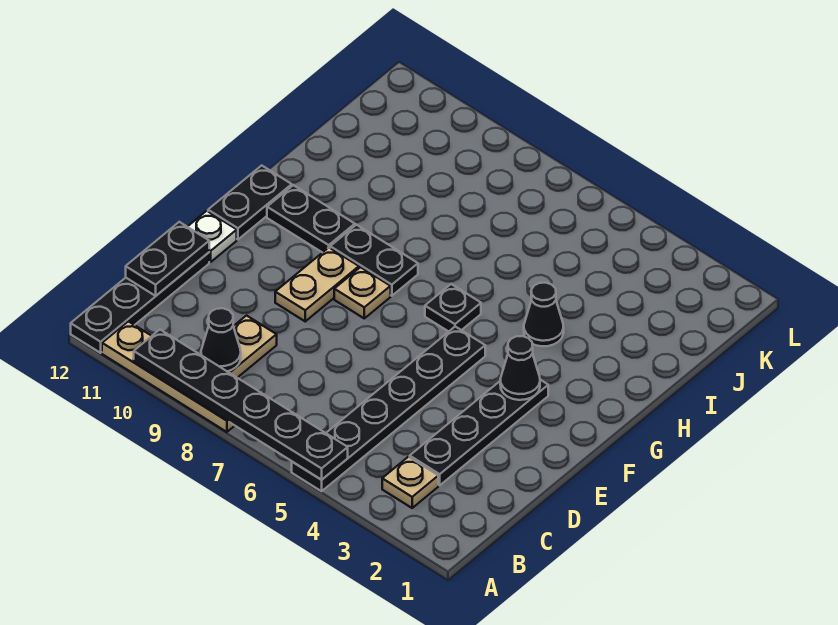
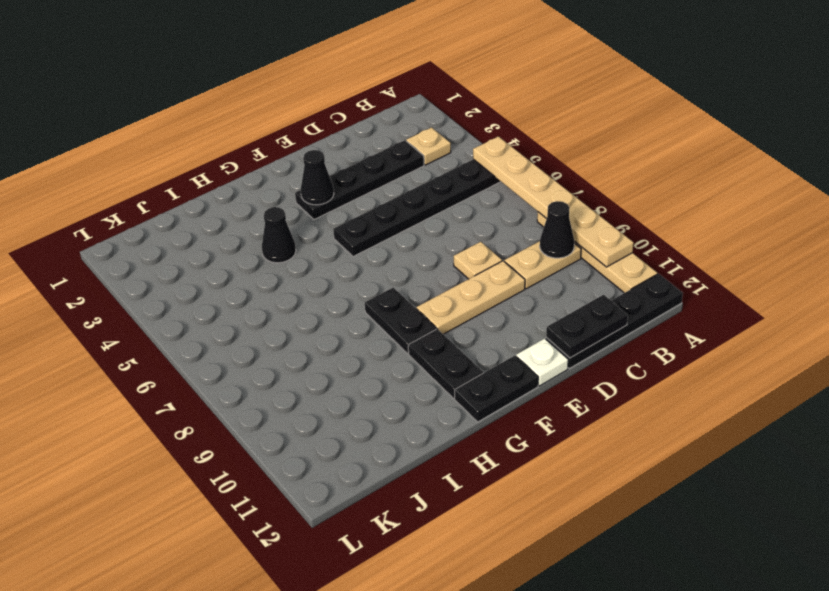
black plate A5:A10 level 2 -> tan plate A5:A10 level 2
tan plate E9:F9 level 1 -> tan plate D9:F9 level 1
tan plate F8 level 1 -> tan plate D8 level 1
black plate G6 level 1 -> none

